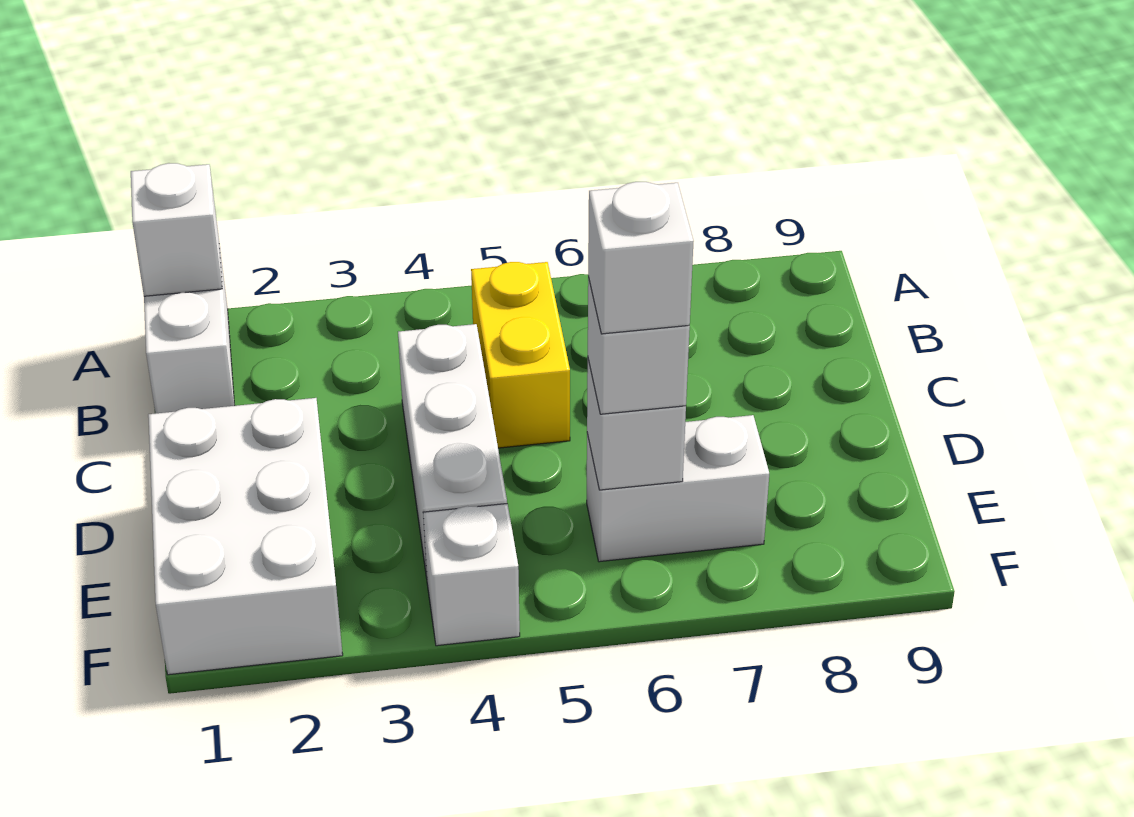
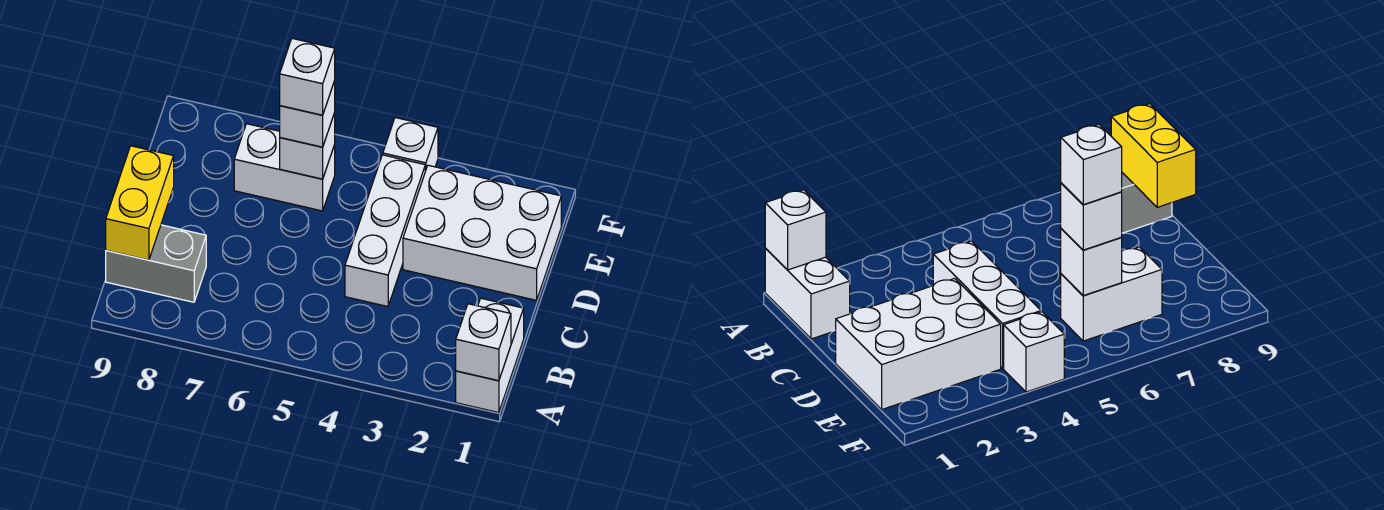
yellow brick B5:C5 level 1 -> yellow brick B9:C9 level 2
none -> grey brick B8:B9 level 1
white brick D1:F2 level 1 -> white brick D1:E3 level 1

